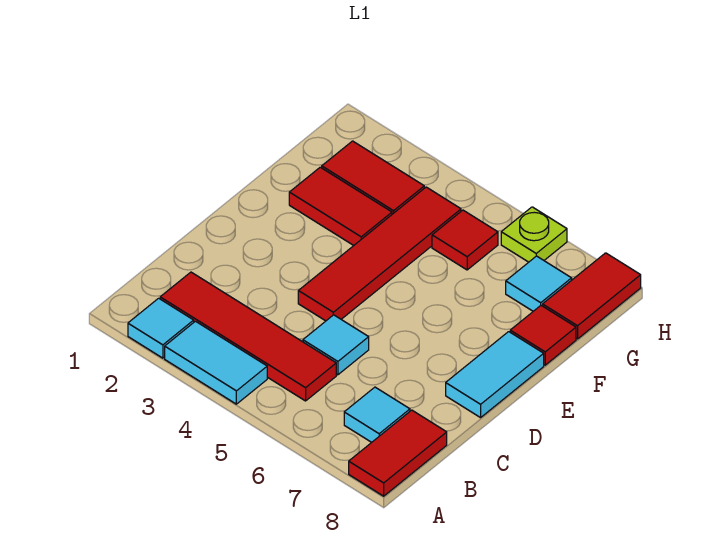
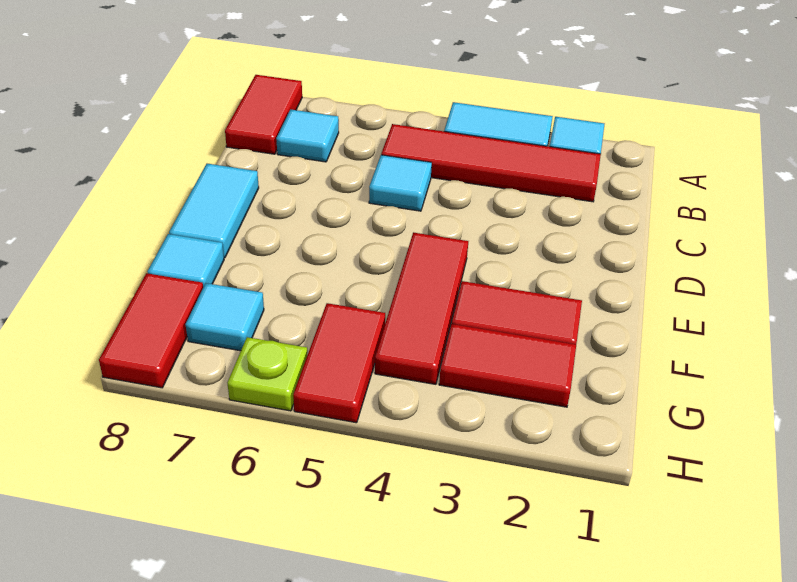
red tile D4:G4 level 1 -> red tile E4:G4 level 1
red tile F8 level 1 -> cyan tile F8 level 1
red tile G5 level 1 -> red tile G5:H5 level 1

